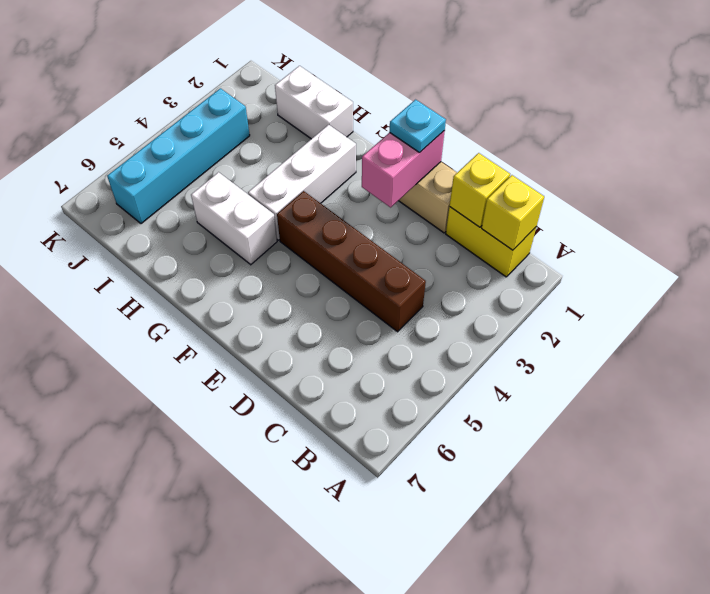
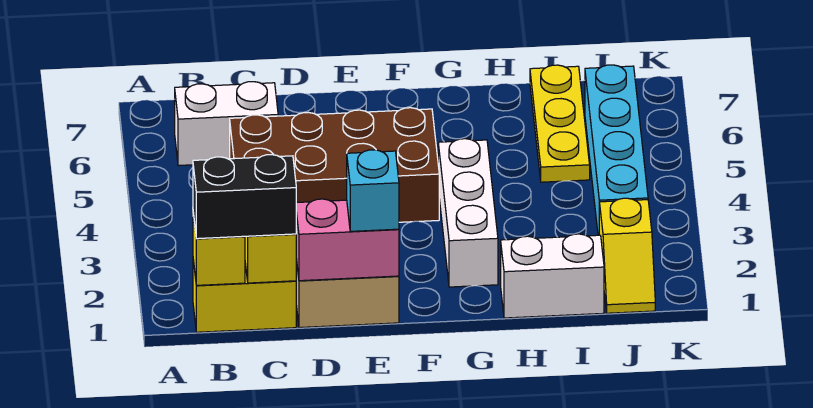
none -> black brick B1:C1 level 3
brown brick C4:F4 level 1 -> brown brick C4:F5 level 1
pink brick E1:E2 level 2 -> pink brick D1:E1 level 2
cyan plate E1 level 3 -> cyan brick E1 level 3
white brick G5:H5 level 1 -> white brick B6:C6 level 1
none -> yellow plate I5:I7 level 1
none -> yellow slope J1:J2 level 1 top 2

